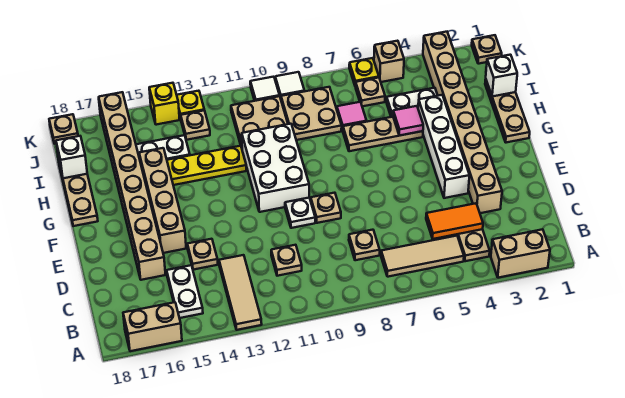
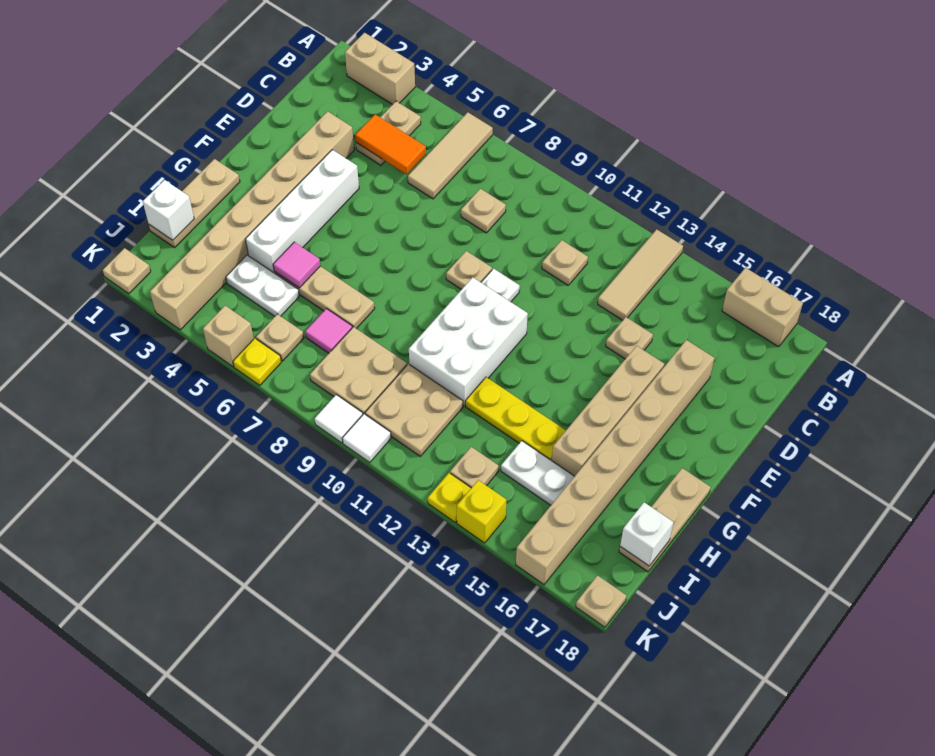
tan tile B5:B7 level 1 -> tan tile A6:C6 level 1
white plate B15:C15 level 1 -> none

